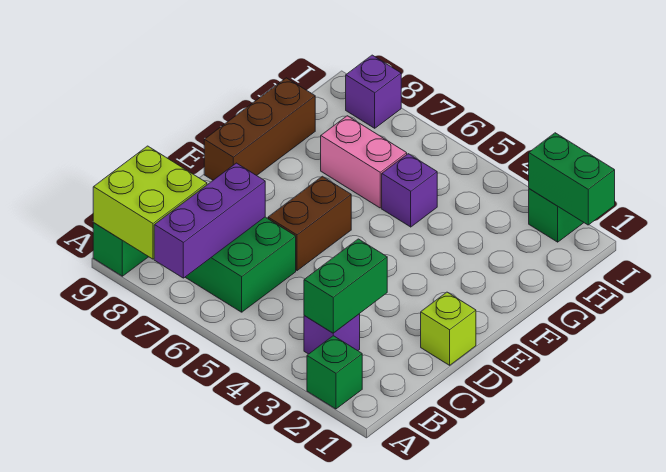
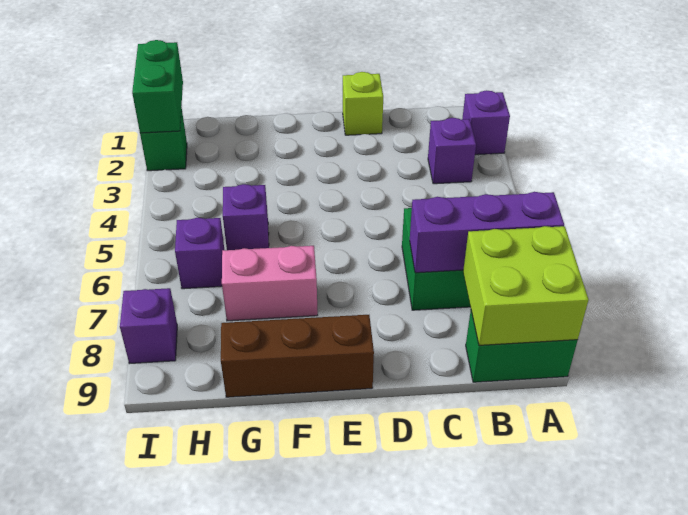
green brick A2 level 1 -> purple brick A2 level 1
green brick B3:C3 level 2 -> none
brown brick D6:E6 level 1 -> none
pink brick G6:G7 level 1 -> pink brick F7:G7 level 1
none -> purple brick H6 level 1

